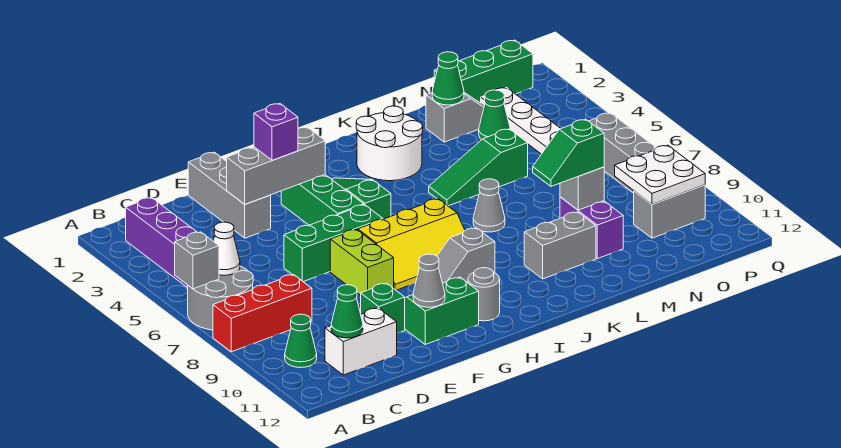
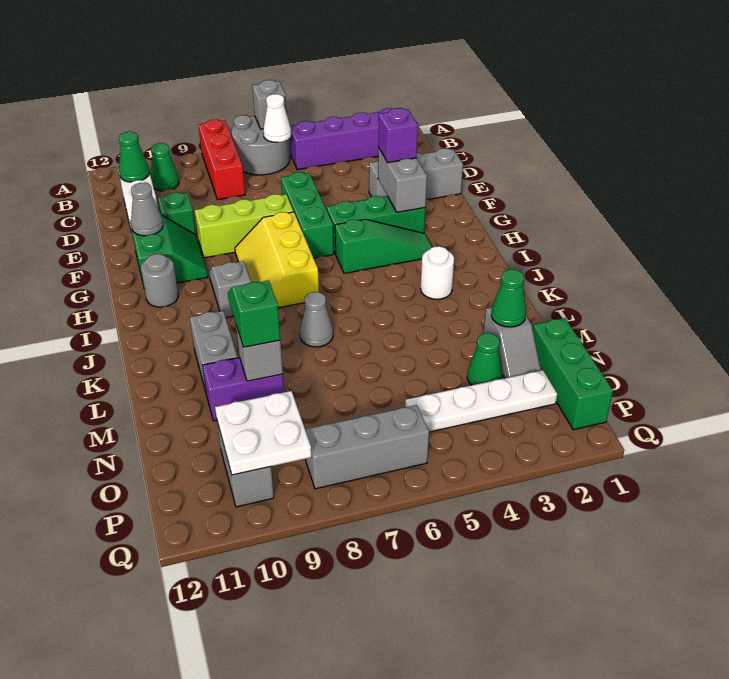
grey brick E3:G3 level 2 -> grey brick F3:G3 level 2
lime brick F7:F8 level 1 -> lime brick F7:F9 level 1
white round brick J2:K3 level 1 -> white round brick J3 level 1
green slope K5:M5 level 1 top M -> none

